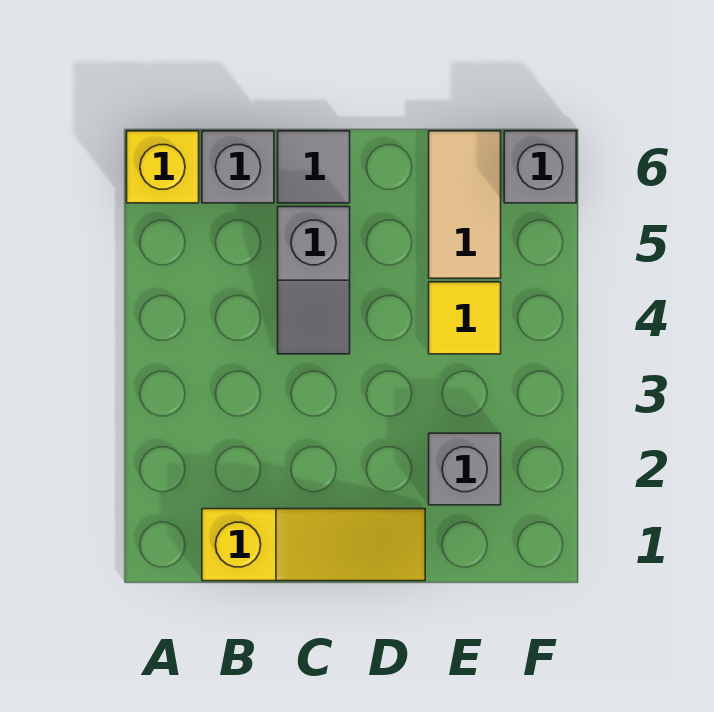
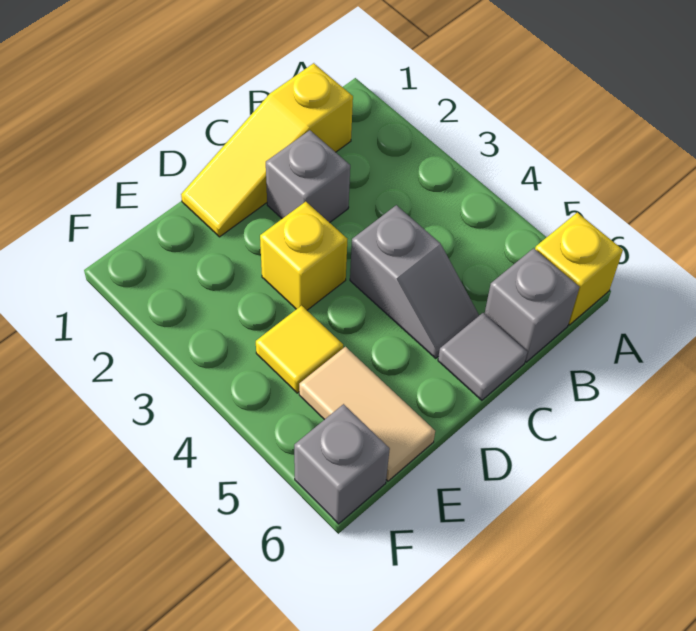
grey slope C4:C5 level 1 top 5 -> grey slope C4:C5 level 1 top 4
none -> yellow brick D3 level 1
grey brick E2 level 1 -> grey brick C2 level 1

